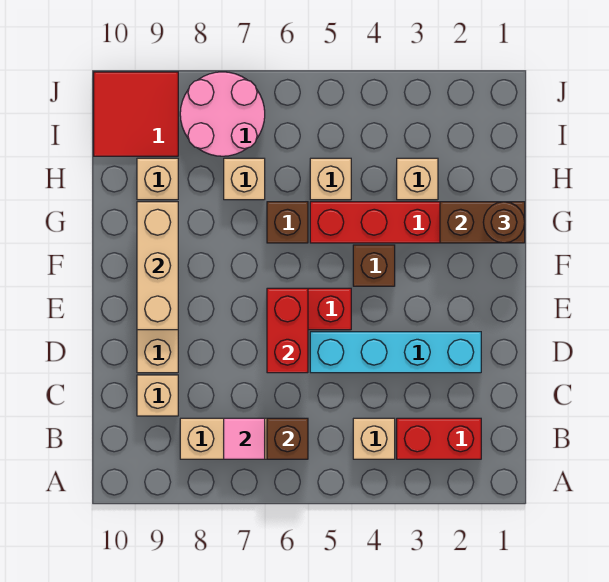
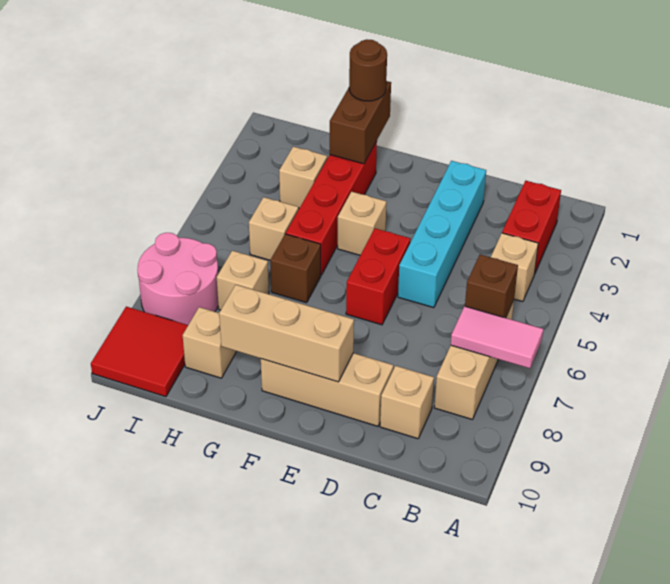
pink tile B7 level 2 -> pink tile A7:B7 level 2
red brick D6:E6 level 2 -> none
brown brick F4 level 1 -> tan brick F4 level 1

